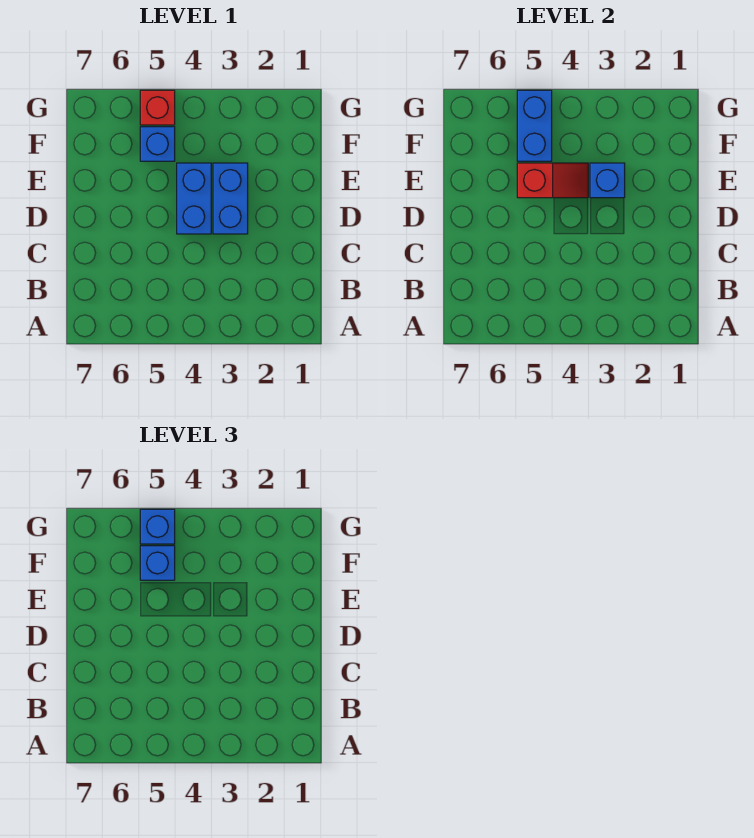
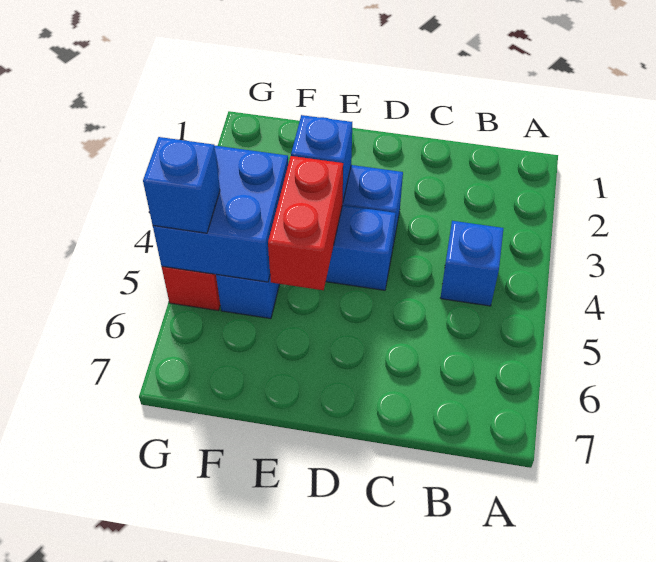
red slope E4:E5 level 2 top 5 -> red brick E4:E5 level 2
blue brick F5:G5 level 2 -> blue brick F4:G5 level 2
blue brick F5 level 3 -> blue brick B4 level 1

